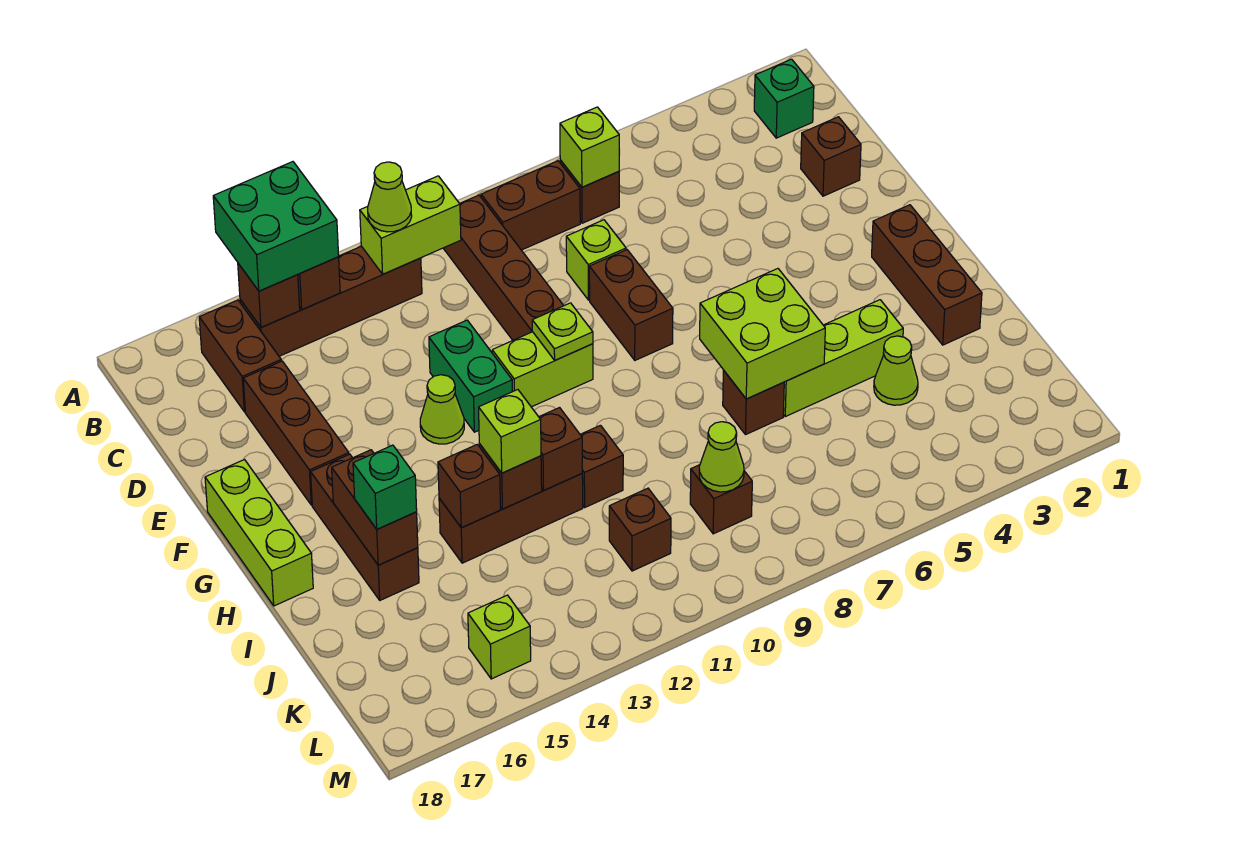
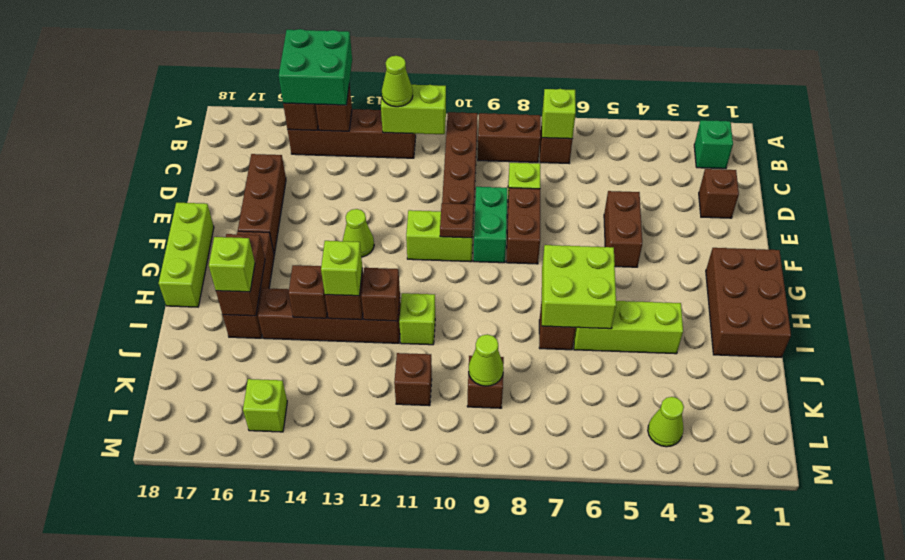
brown brick B16:C16 level 1 -> brown brick E5:F5 level 1
green brick E12:F12 level 1 -> green brick E9:F9 level 1
lime plate F10 level 2 -> brown plate F10 level 2
brown brick G2:I2 level 1 -> brown brick G1:I2 level 1
brown brick I11 level 1 -> lime brick I11 level 1
brown brick I12:I14 level 1 -> brown brick I12:I15 level 1
green brick I16 level 3 -> lime brick I16 level 3
lime cone J4 level 1 -> lime cone L4 level 1

